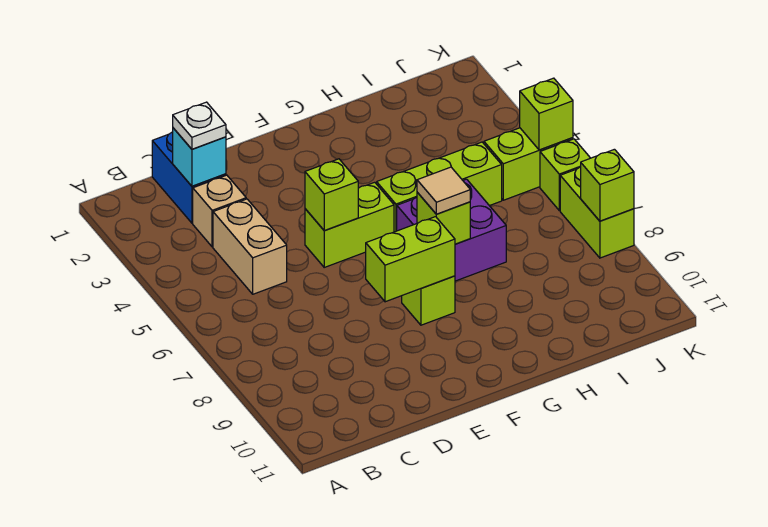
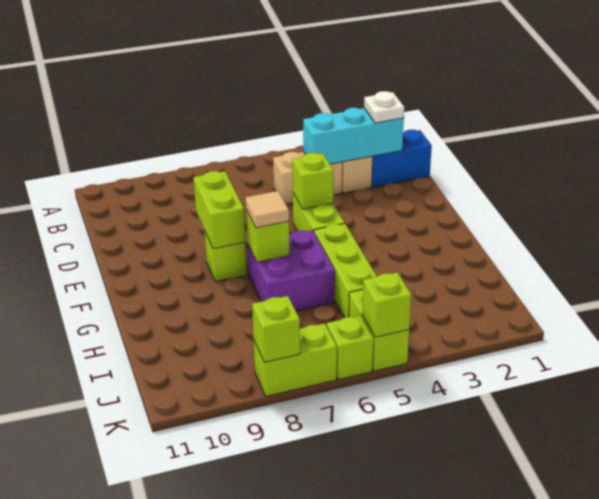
cyan brick C2 level 2 -> cyan brick C2:C4 level 2

